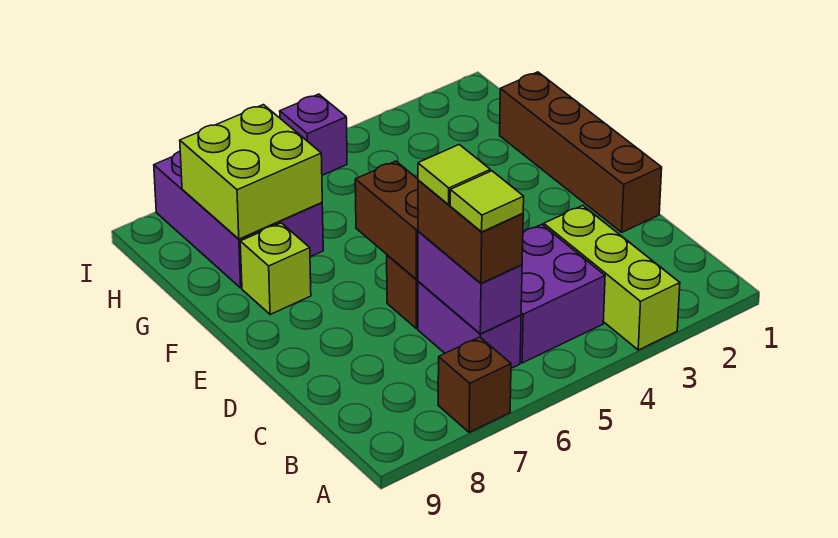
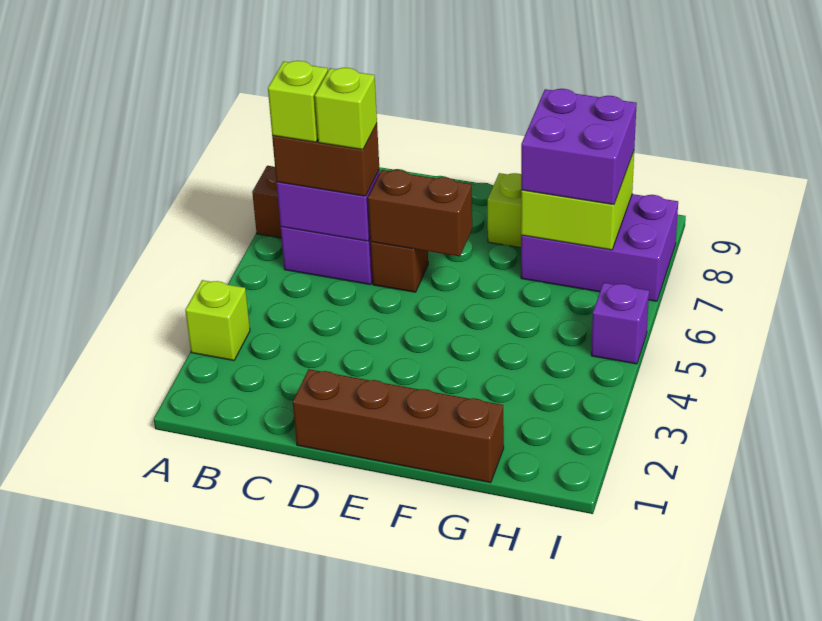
lime brick A3:C3 level 1 -> lime brick A3 level 1
purple brick B4:C5 level 1 -> purple brick G7:H8 level 3
lime tile B6 level 4 -> lime brick B6 level 4
lime tile C6 level 4 -> lime brick C6 level 4

